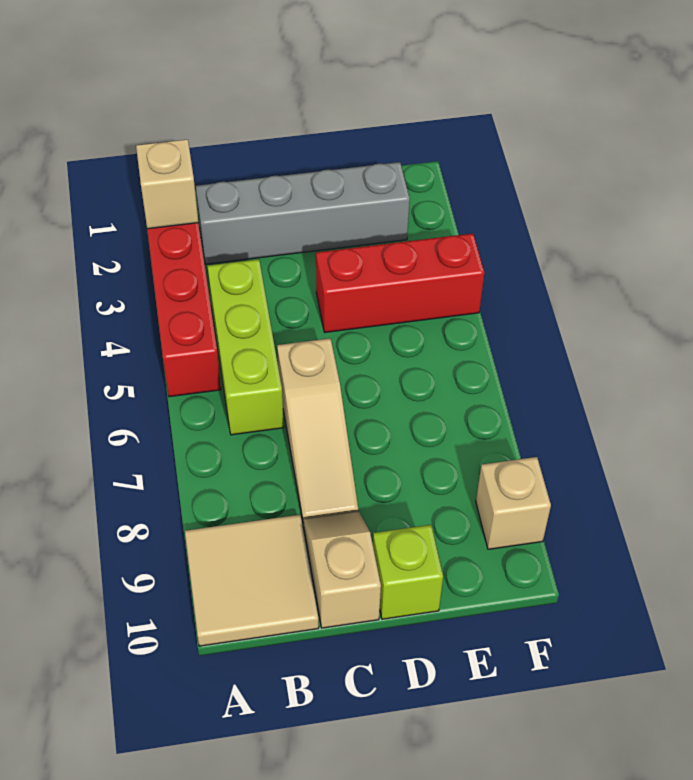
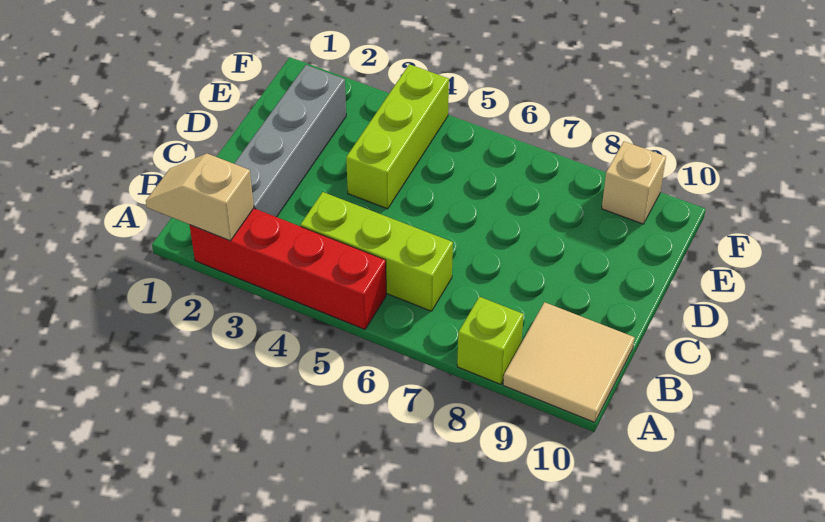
tan slope C6:C8 level 1 top 6 -> none
tan slope C9:C10 level 1 top 10 -> none
red brick D4:F4 level 1 -> lime brick D4:F4 level 1
lime brick D10 level 1 -> lime brick A8 level 1

